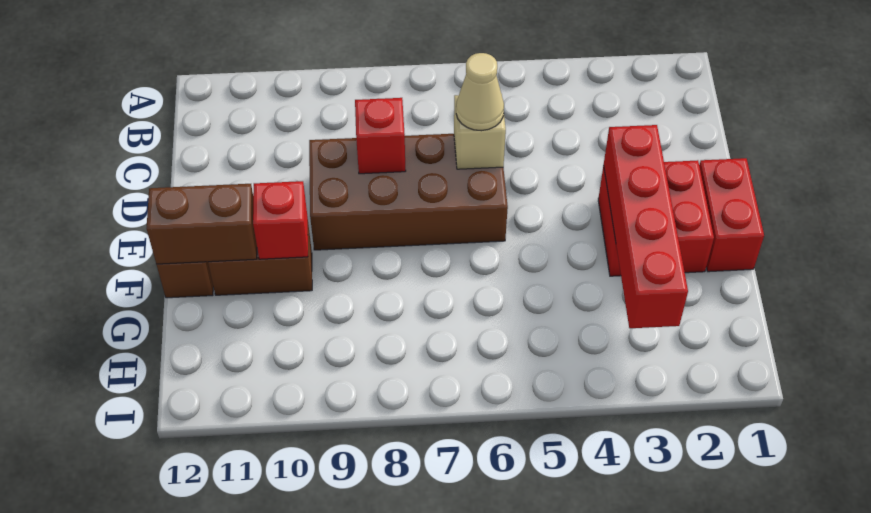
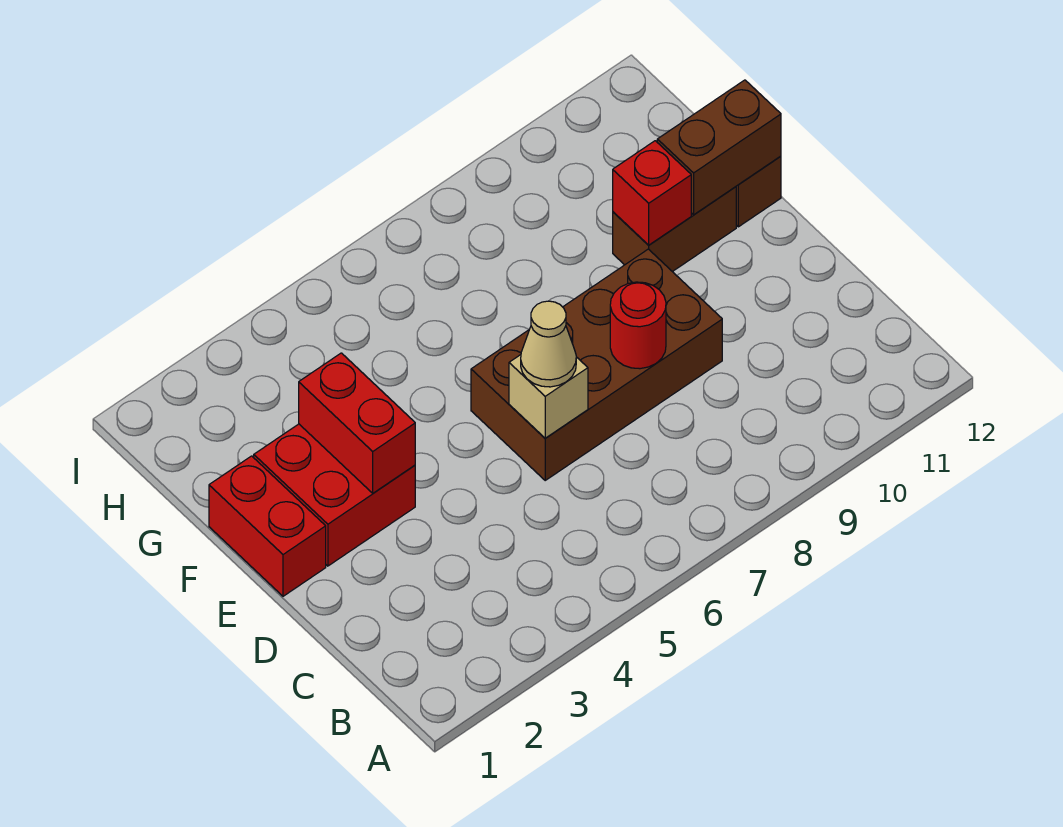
red brick D8 level 2 -> red round brick D8 level 2
red brick E3:H3 level 2 -> red brick E3:F3 level 2

